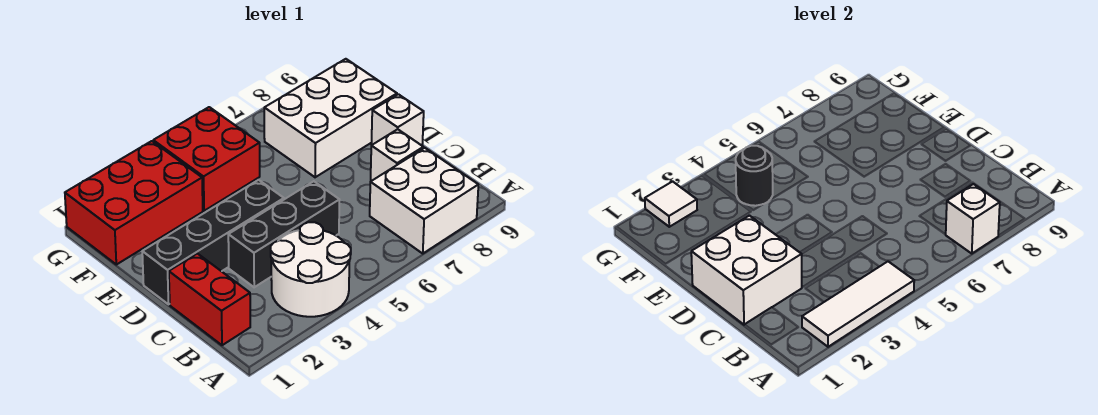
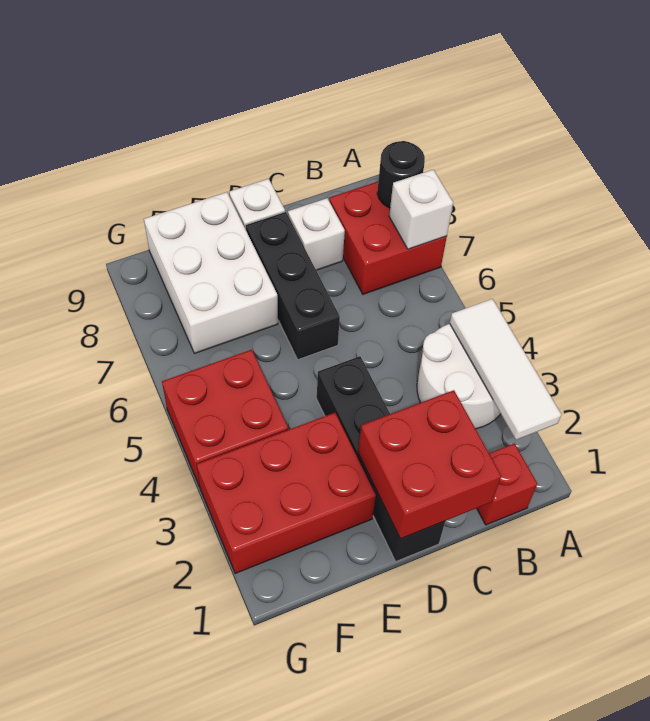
white brick A7:B8 level 1 -> red brick A7:B8 level 1
red brick B1:C1 level 1 -> red brick B1 level 1
white brick C1:D2 level 2 -> red brick C1:D2 level 2
black brick C3:C5 level 1 -> black brick D6:D8 level 1
red brick F1:G3 level 1 -> red brick E2:G3 level 1
black round brick F4 level 2 -> black round brick A8 level 2
white tile G2 level 2 -> none

